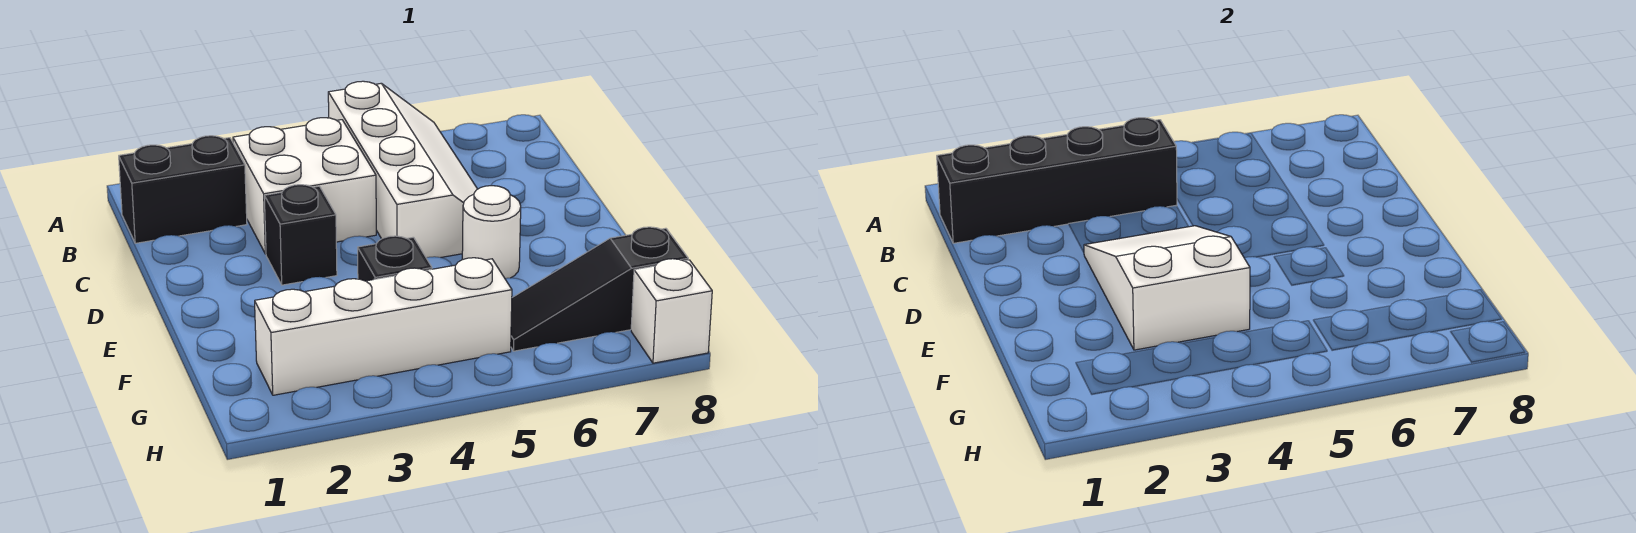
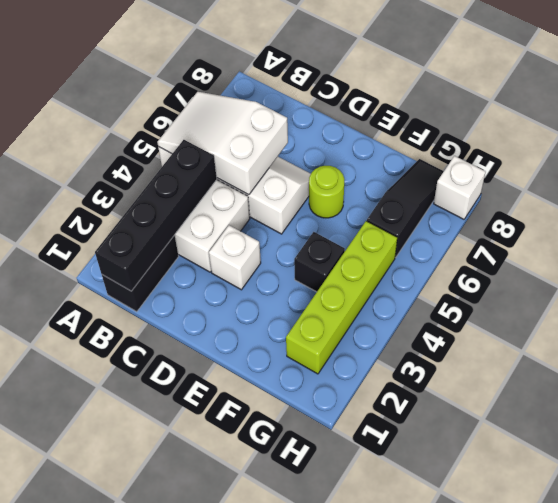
black brick D3 level 1 -> white brick D3 level 1
white slope D3:F4 level 2 top F -> white slope A5:C6 level 2 top C
white round brick E6 level 1 -> lime round brick E6 level 1
white brick G2:G5 level 1 -> lime brick G2:G5 level 1
black slope G6:G8 level 1 top 8 -> black slope G6:G8 level 1 top 6

